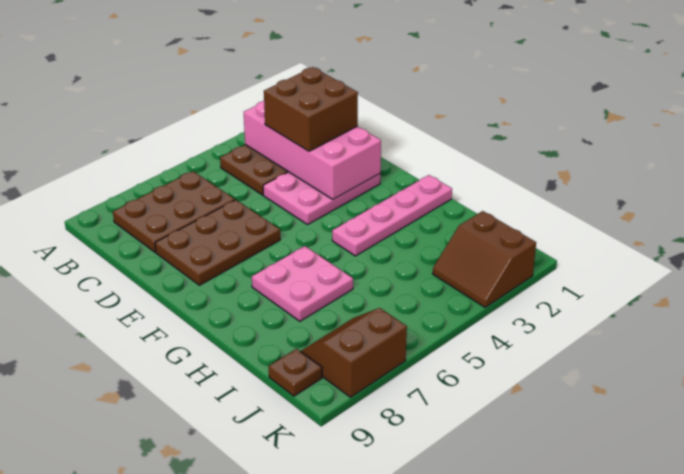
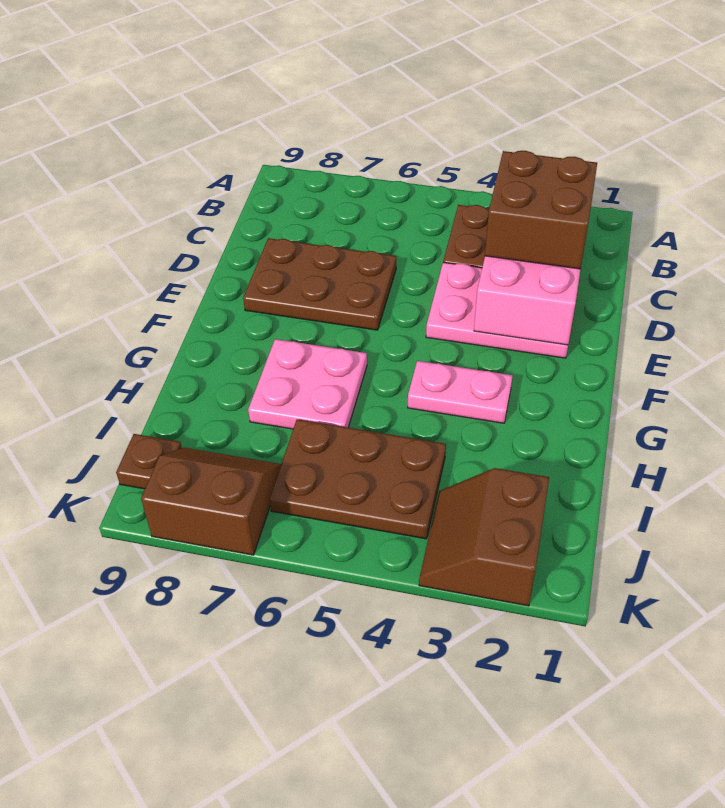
brown plate B6:C8 level 1 -> brown plate I4:J6 level 1
pink plate G1:G4 level 1 -> pink plate G3:G4 level 1

